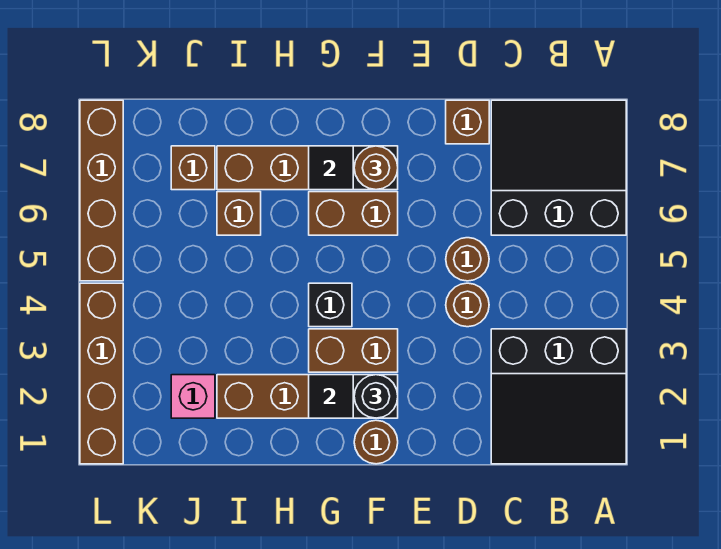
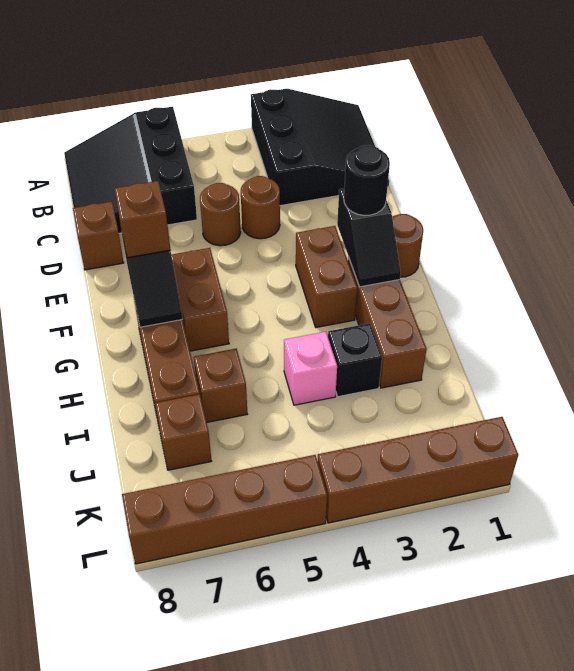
brown round brick F7 level 3 -> brown brick F7 level 3
black brick G4 level 1 -> black brick I3 level 1
pink brick J2 level 1 -> pink brick I4 level 1

